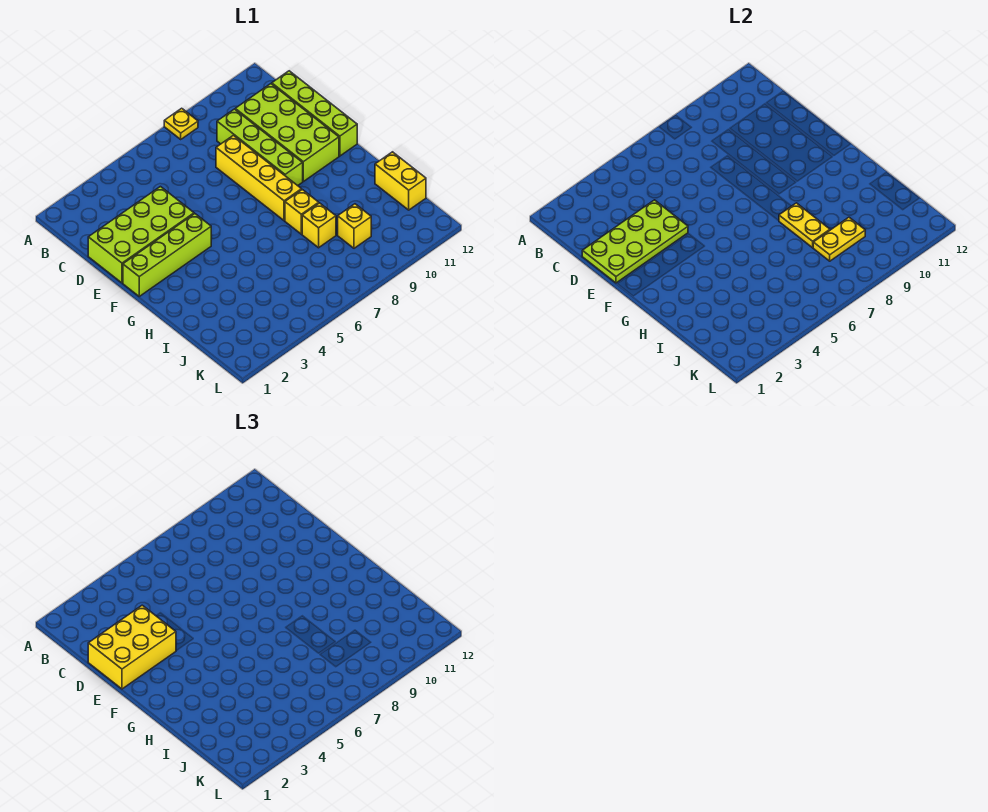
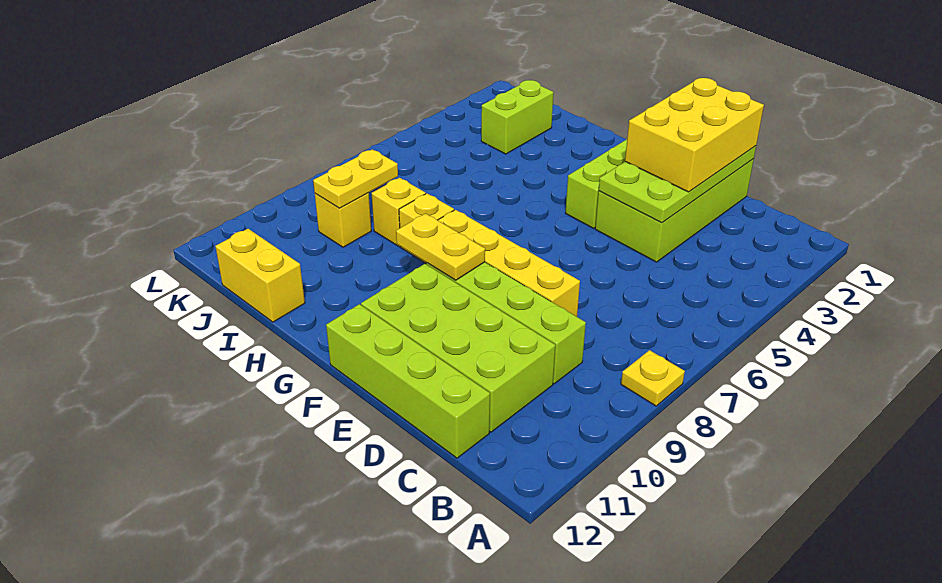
yellow plate H8:I8 level 2 -> yellow plate F9:G9 level 2
none -> lime brick J2:J3 level 1

